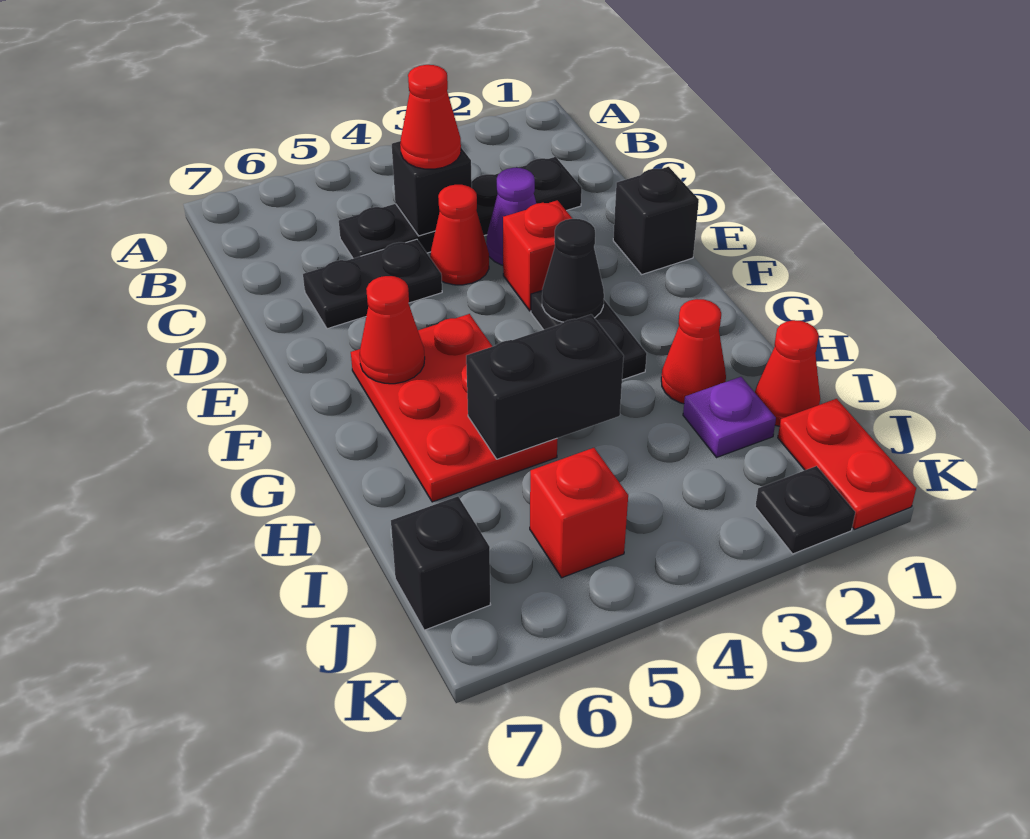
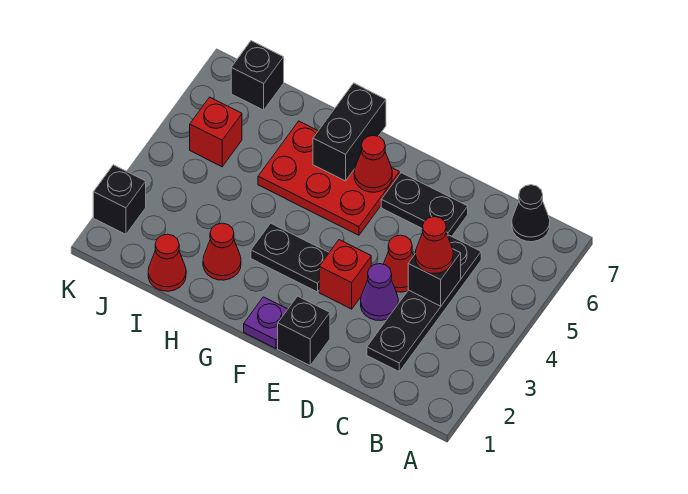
black plate D5:D6 level 1 -> black plate D6:E6 level 1
black cone F3 level 2 -> black cone B7 level 1
black brick H4:H5 level 2 -> black brick G6:G7 level 2
purple plate I2 level 1 -> purple plate F1 level 1
red plate J1:K1 level 1 -> none
black plate K2 level 1 -> black brick K2 level 1

